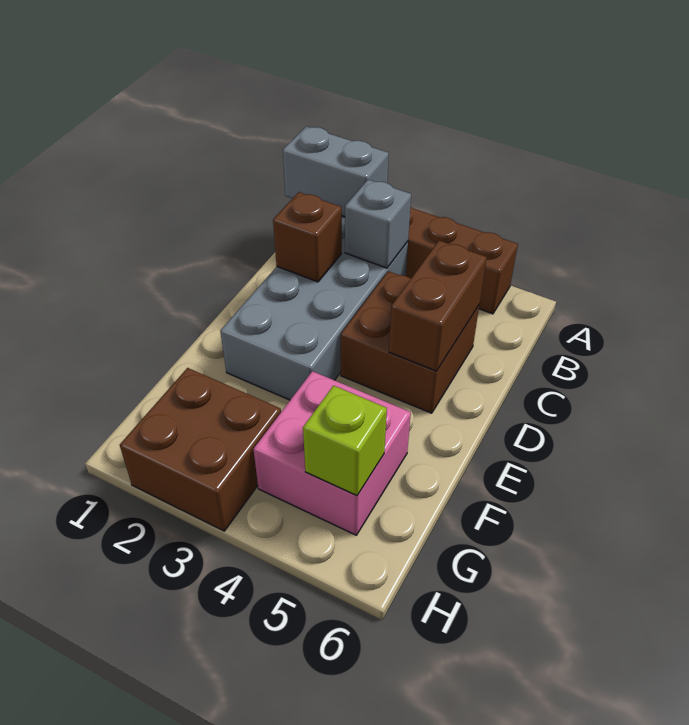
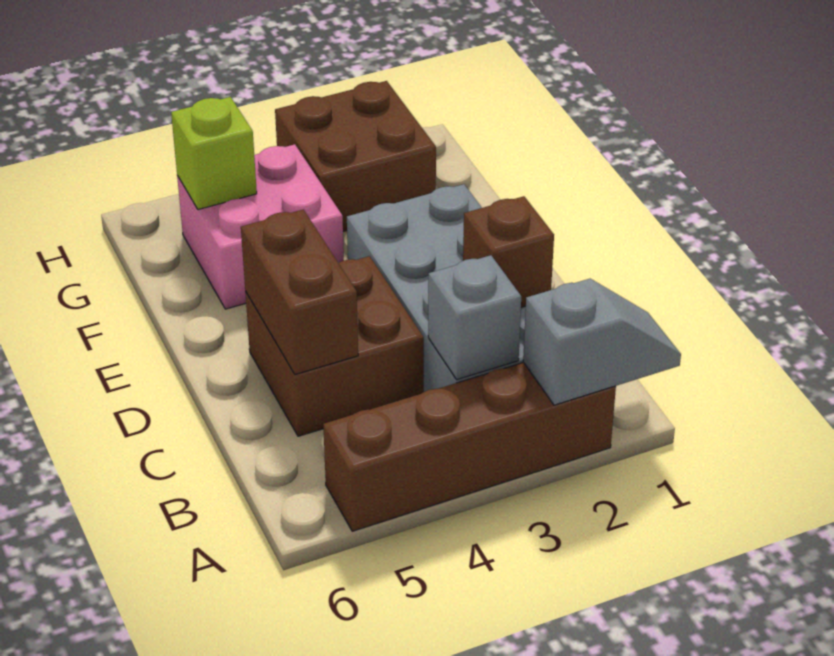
grey brick A1:A2 level 2 -> grey slope A1:A2 level 2 top 2

